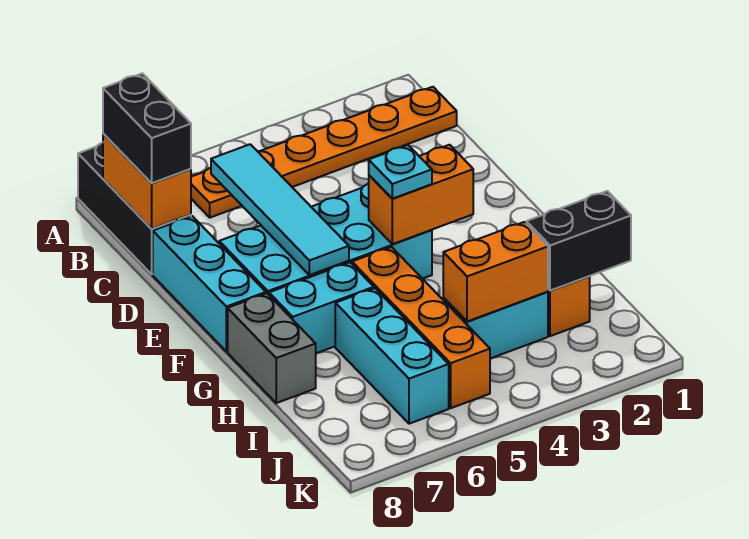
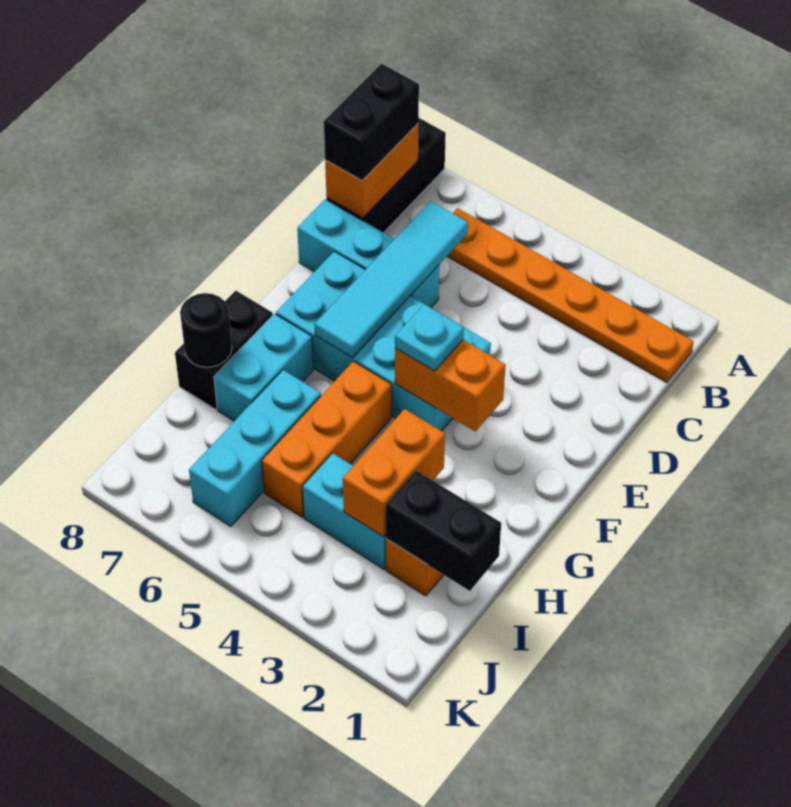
cyan brick D8:F8 level 1 -> cyan brick D6:D8 level 1
orange brick G5:J5 level 1 -> orange brick G5:I5 level 1
cyan brick G6:G7 level 1 -> cyan brick G7:H7 level 1
grey brick G8:H8 level 1 -> black brick G8:H8 level 1
none -> black round brick H8 level 2
orange brick I3:I4 level 2 -> orange brick H3:I3 level 2

